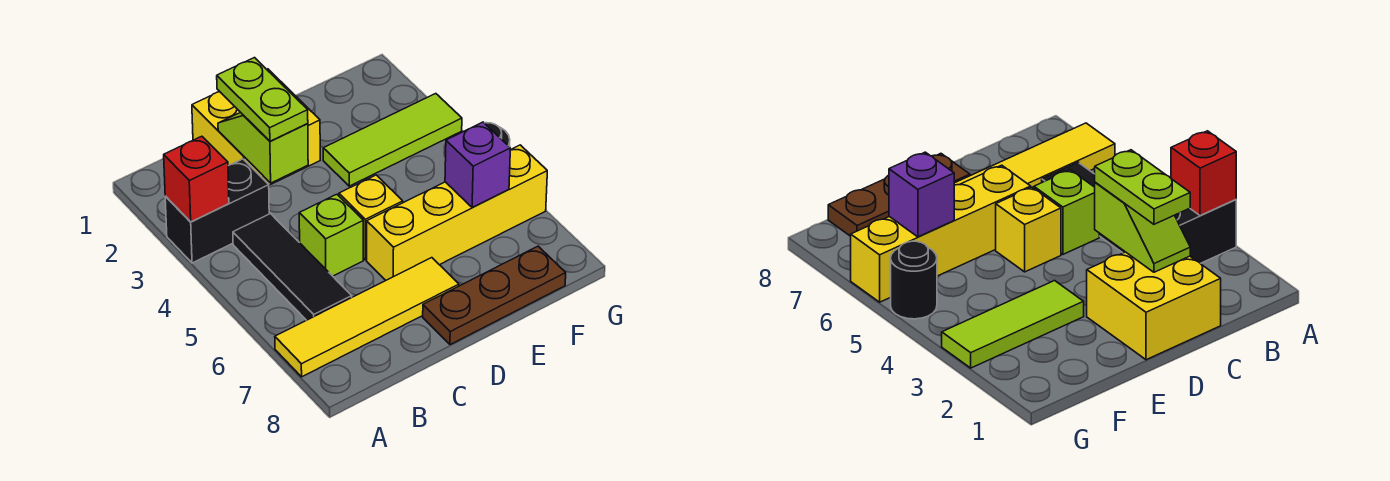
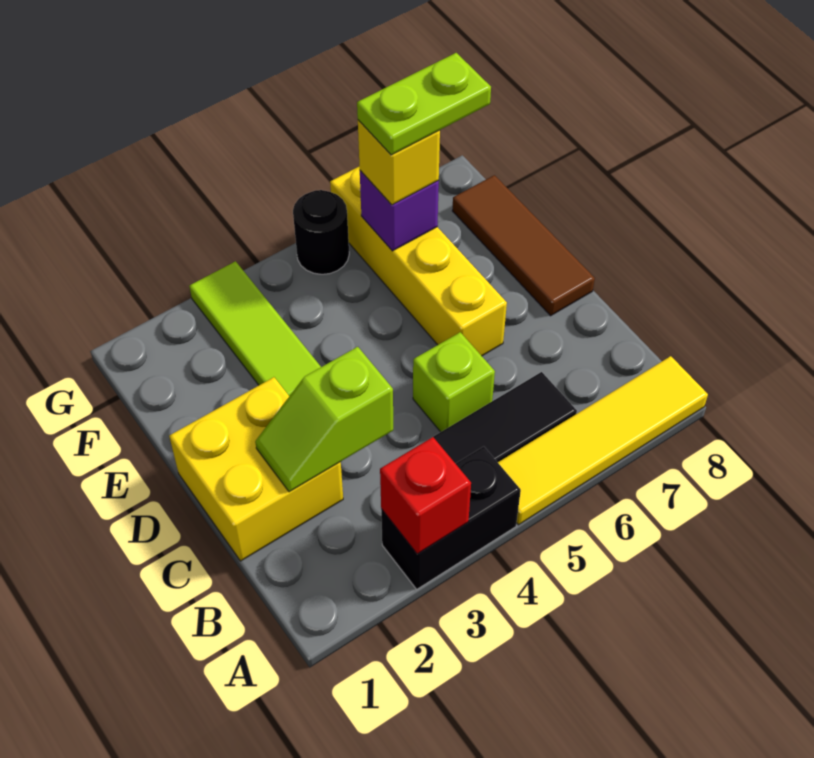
black brick A3:B3 level 1 -> black brick A3:A4 level 1
yellow tile A7:D7 level 1 -> yellow tile A5:A8 level 1
lime plate C2:C3 level 3 -> lime plate F6:F7 level 4
yellow brick D5 level 1 -> yellow brick F6 level 3
brown plate D8:F8 level 1 -> brown tile D8:F8 level 1

